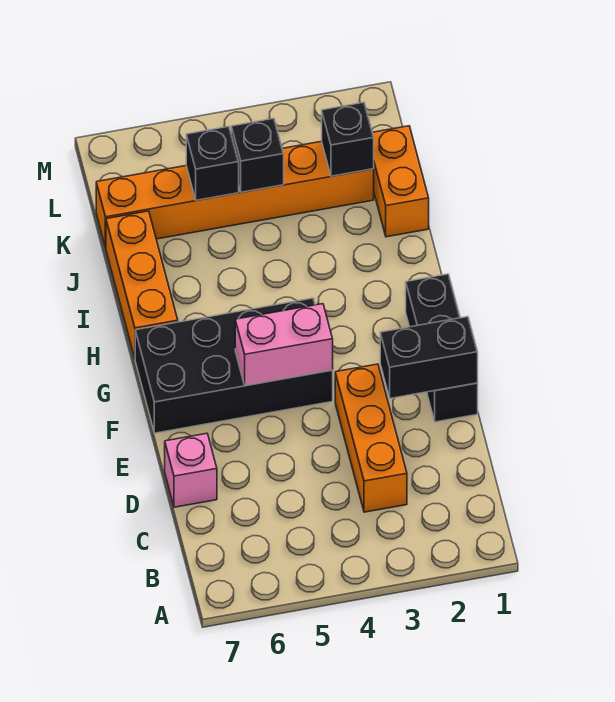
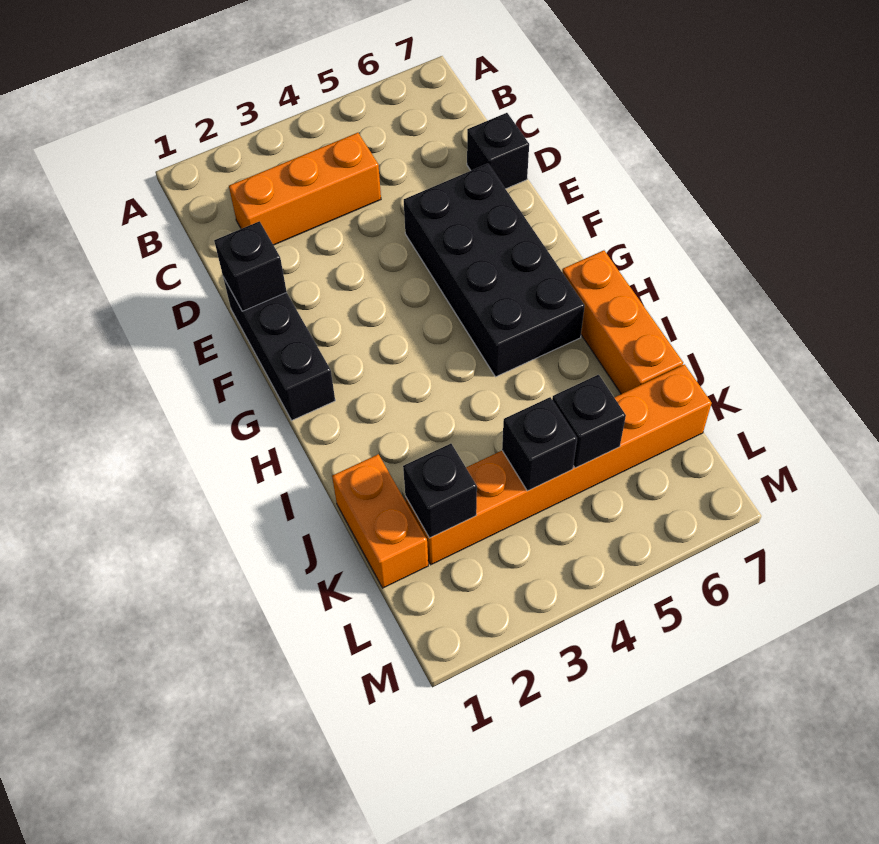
orange brick C3:E3 level 1 -> orange brick C2:C4 level 1
pink brick D7 level 1 -> black brick D7 level 1
black brick E1:E2 level 2 -> black brick E1 level 2
black brick F4:G7 level 1 -> black brick E5:H6 level 1
pink brick F4:F5 level 2 -> none

